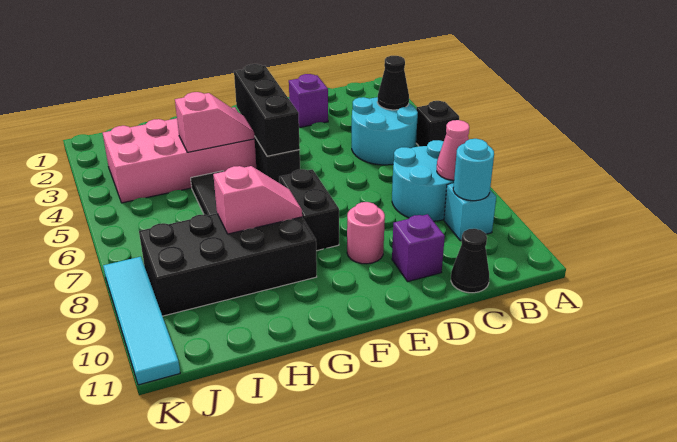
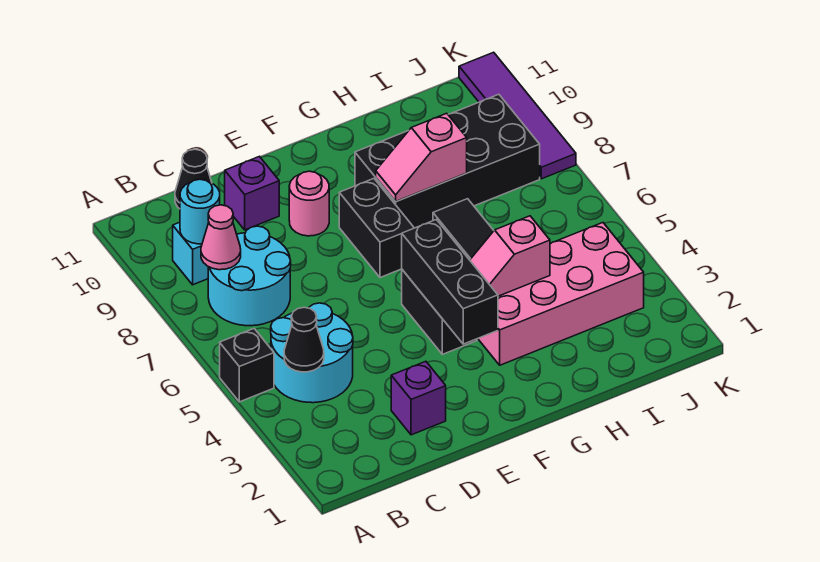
cyan tile K8:K11 level 1 -> purple tile K8:K11 level 1

